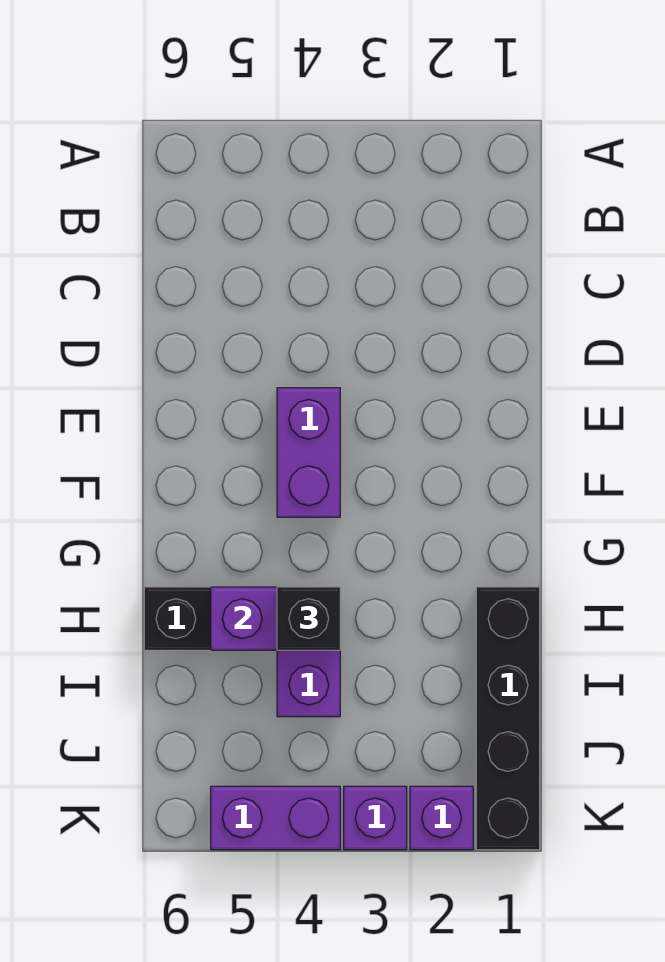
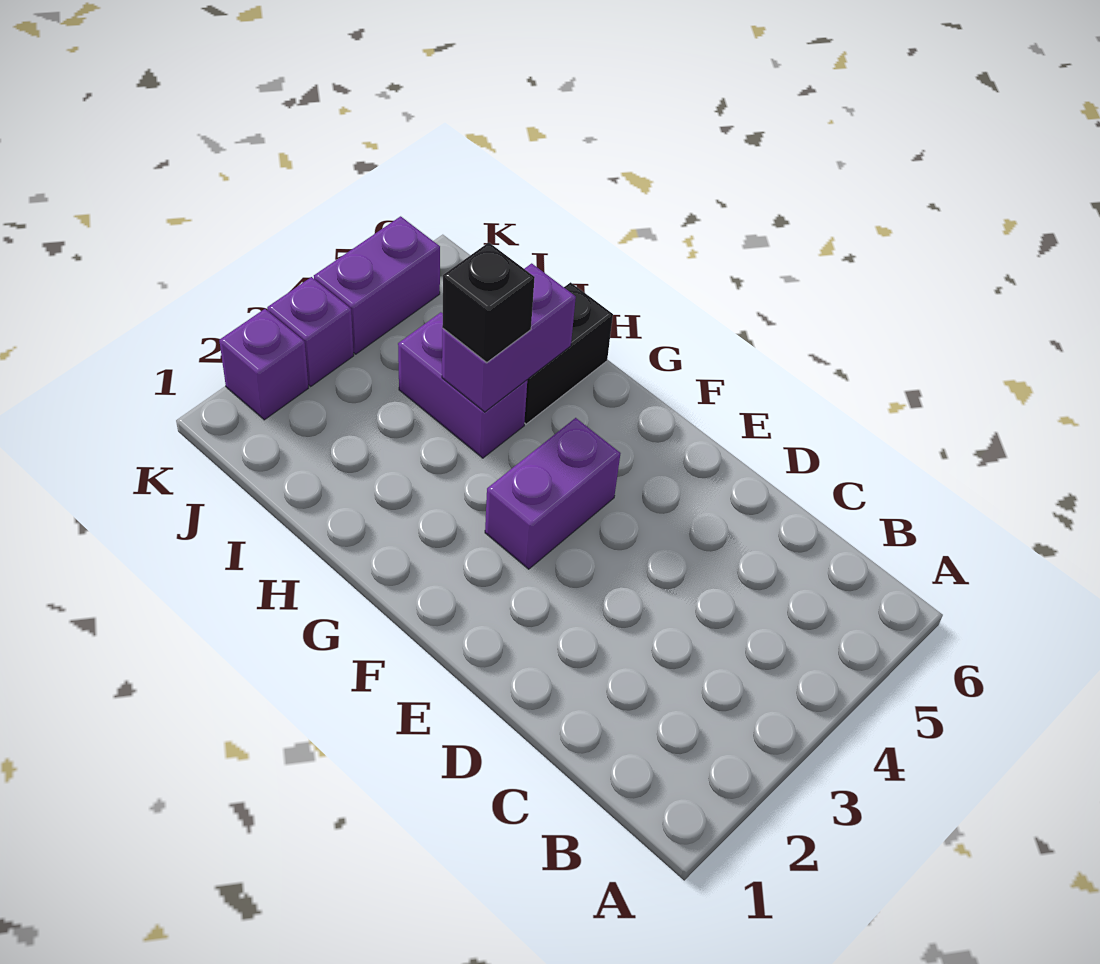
purple brick E4:F4 level 1 -> purple brick F3:F4 level 1
black brick H1:K1 level 1 -> none

